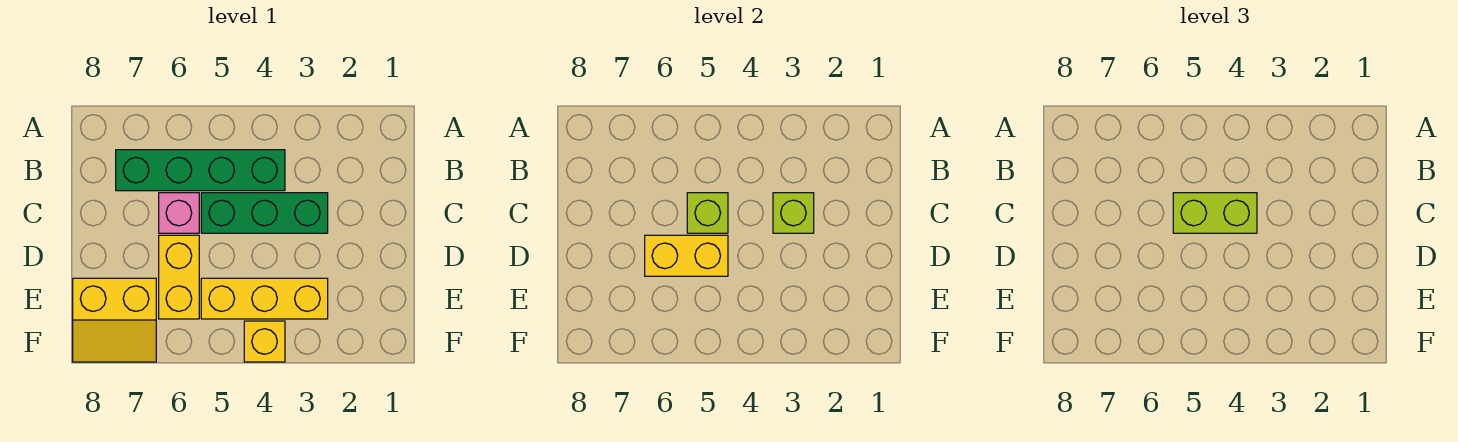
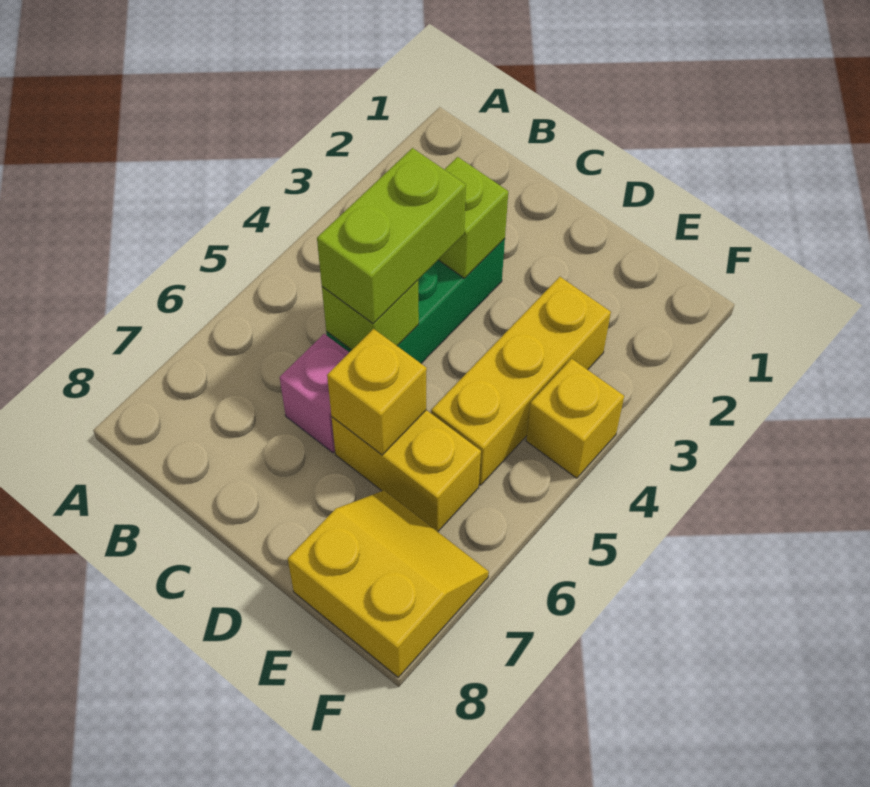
green brick B4:B7 level 1 -> none
yellow brick D5:D6 level 2 -> yellow brick D6 level 2
yellow slope E7:F8 level 1 top E -> yellow slope E7:F8 level 1 top 8

